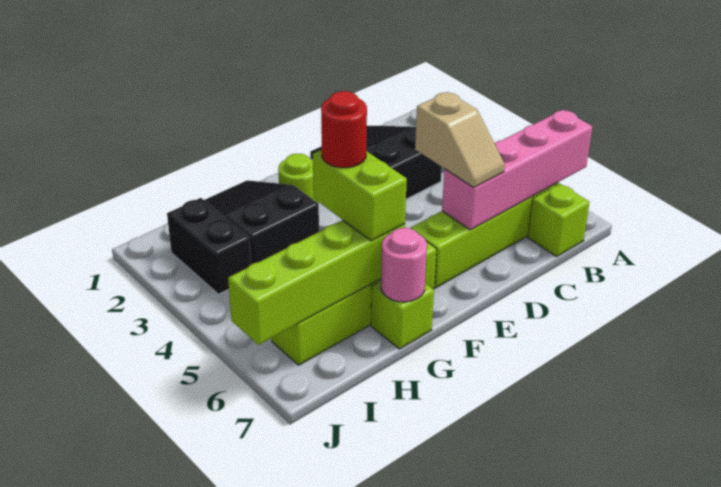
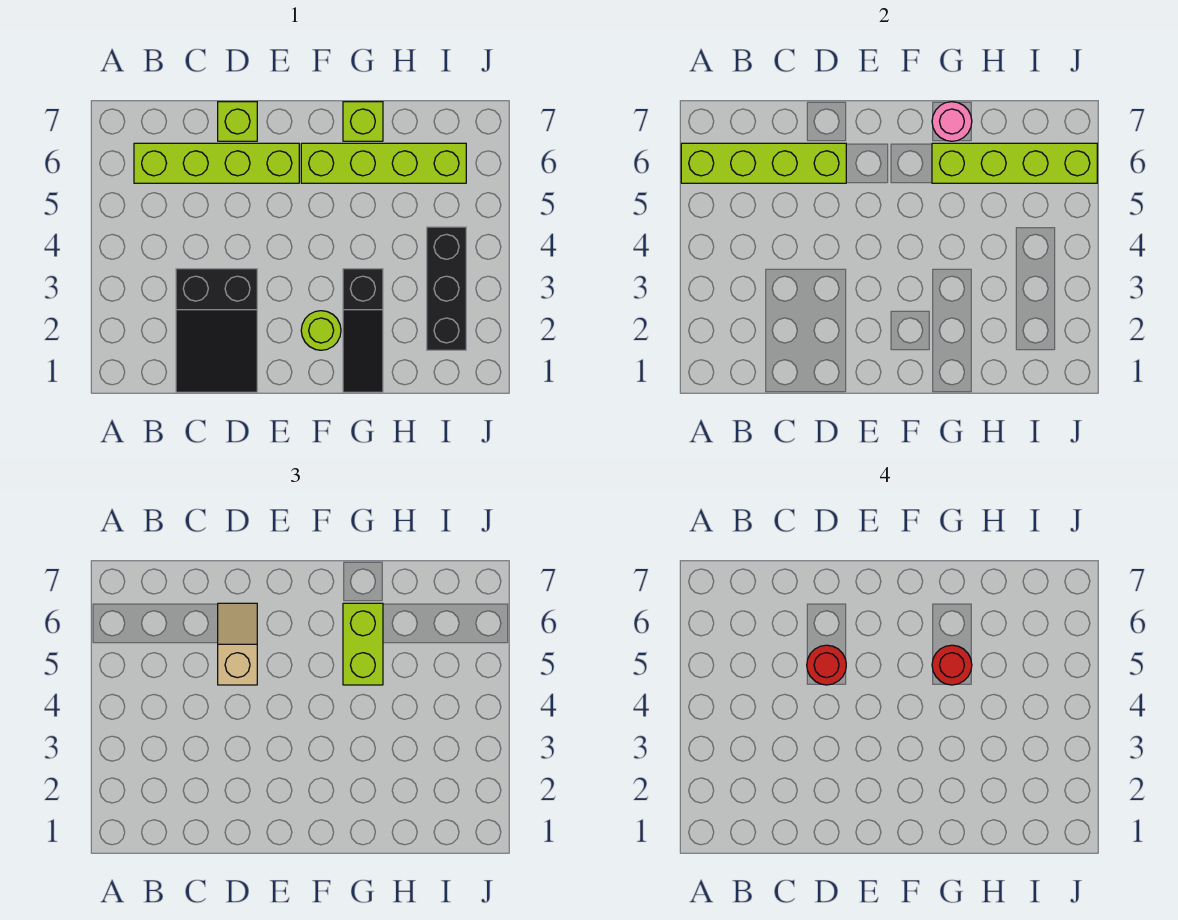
pink brick A6:D6 level 2 -> lime brick A6:D6 level 2
lime brick B7 level 1 -> lime brick D7 level 1
none -> red round brick D5 level 4
black slope G1:H3 level 1 top 3 -> black slope G1:G3 level 1 top 3
black brick I2:I3 level 1 -> black brick I2:I4 level 1

